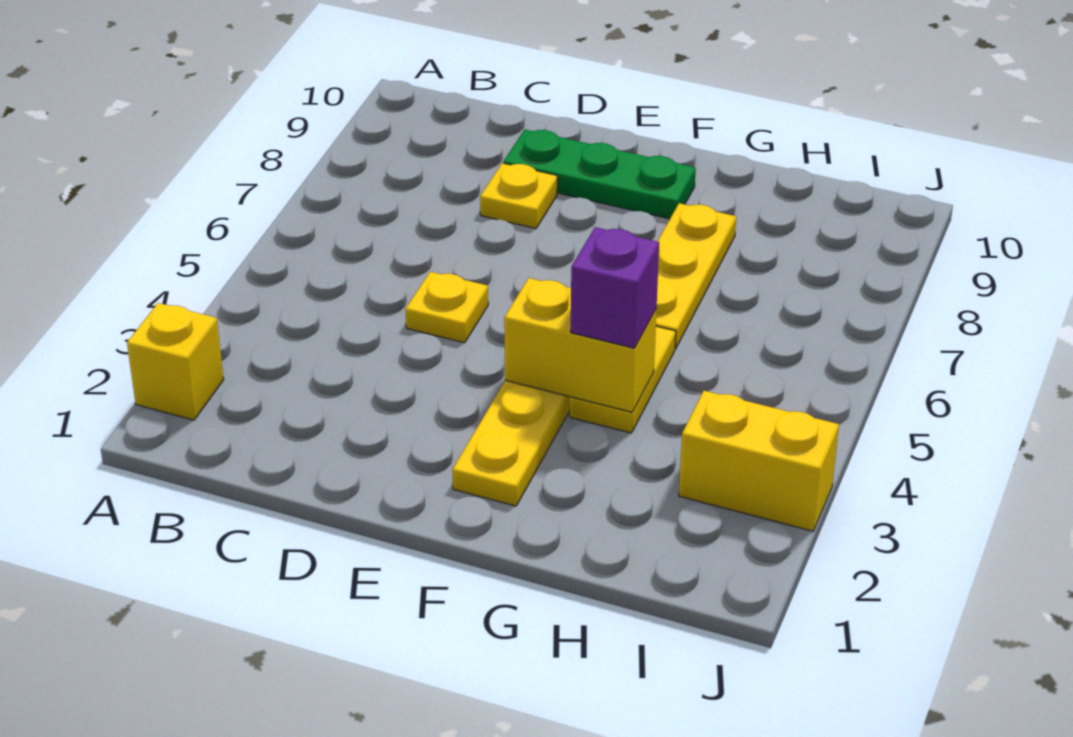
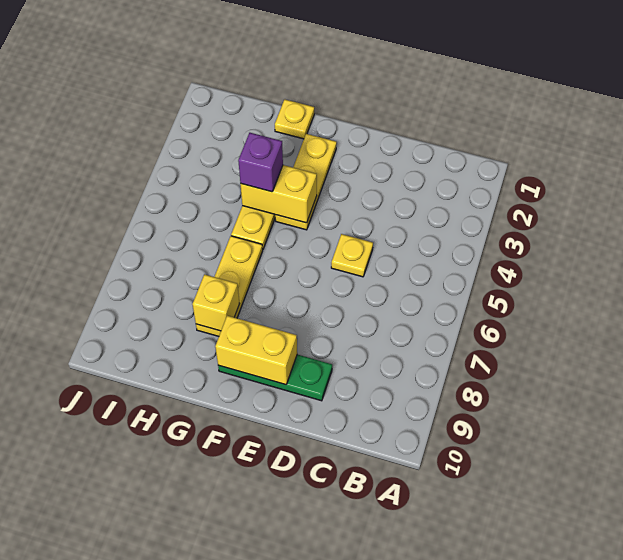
yellow brick A2 level 1 -> yellow brick G8 level 2
yellow plate D8 level 1 -> yellow plate G1 level 1
yellow brick I3:J3 level 1 -> yellow brick E9:F9 level 2

